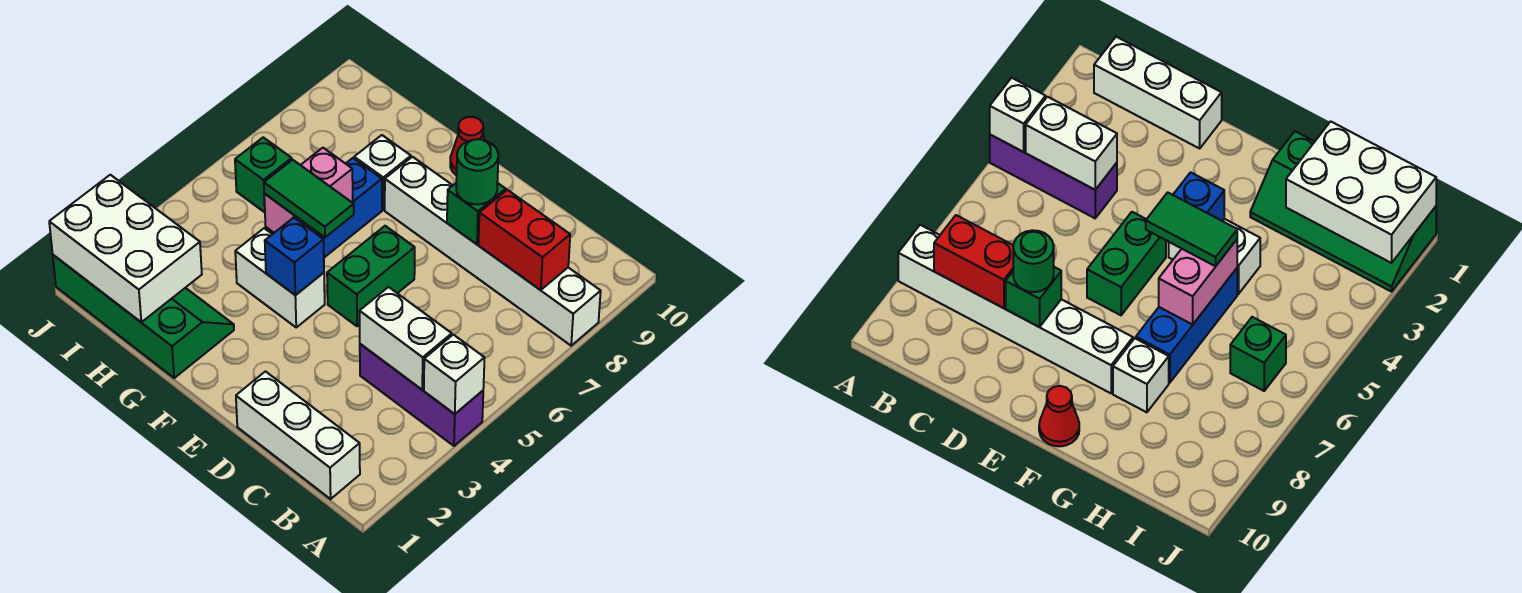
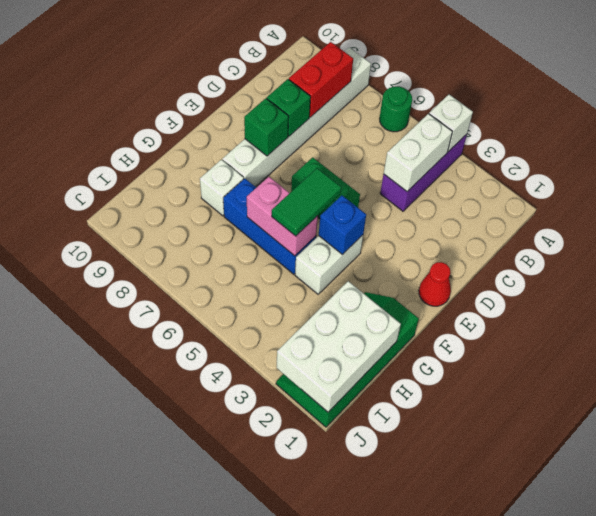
white brick B1:D1 level 1 -> none
green round brick D8 level 3 -> green round brick A6 level 1
red cone F10 level 1 -> red cone E1 level 1
green brick I6 level 1 -> green brick E8 level 2

